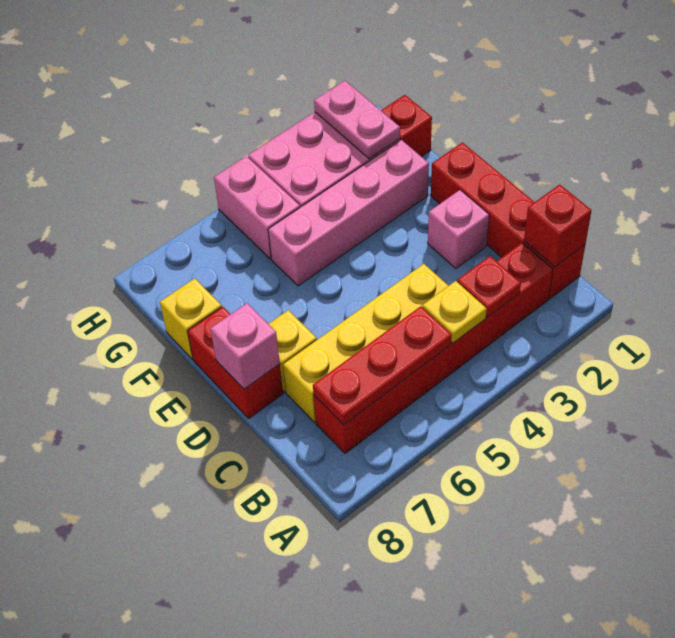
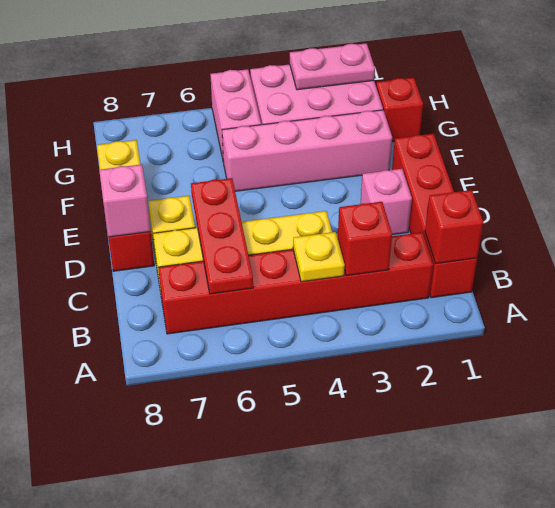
red plate B3 level 2 -> red brick B3 level 2
red plate B5:B7 level 2 -> red plate B6:D6 level 2
pink plate G2:H2 level 2 -> pink plate H2:H3 level 2

